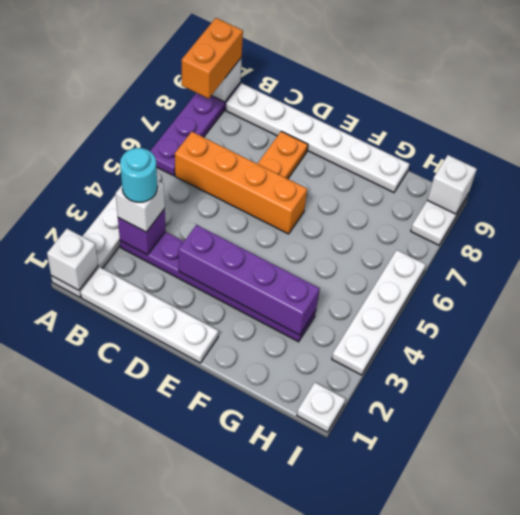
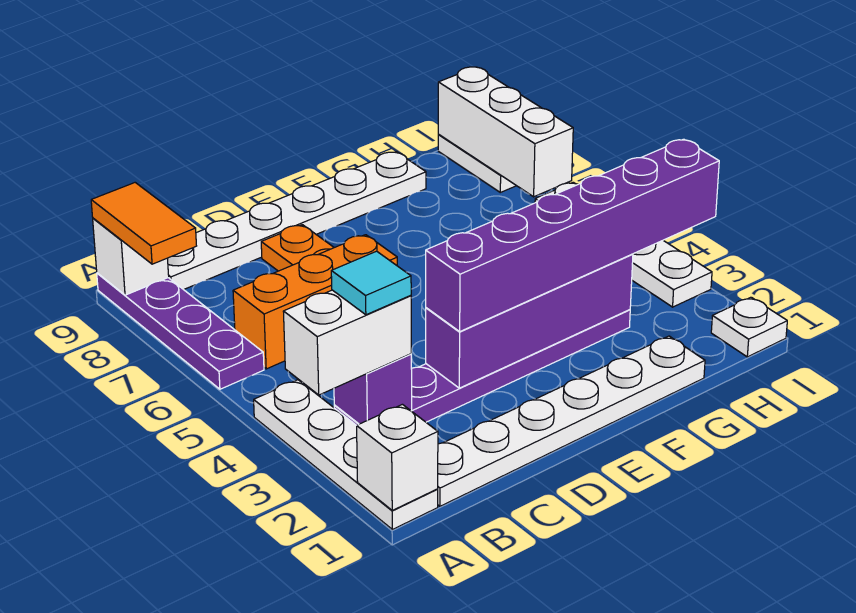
orange brick A8:A9 level 3 -> orange tile A8:A9 level 3
white plate B1:E1 level 1 -> white plate B1:G1 level 1
white brick B3 level 3 -> white brick A3:B3 level 3
cyan round brick B3 level 4 -> cyan tile B3 level 4
orange brick B6:E6 level 1 -> orange brick B6:D6 level 1
none -> purple brick D3:I3 level 3
white brick I9 level 2 -> white brick I7:I9 level 2

